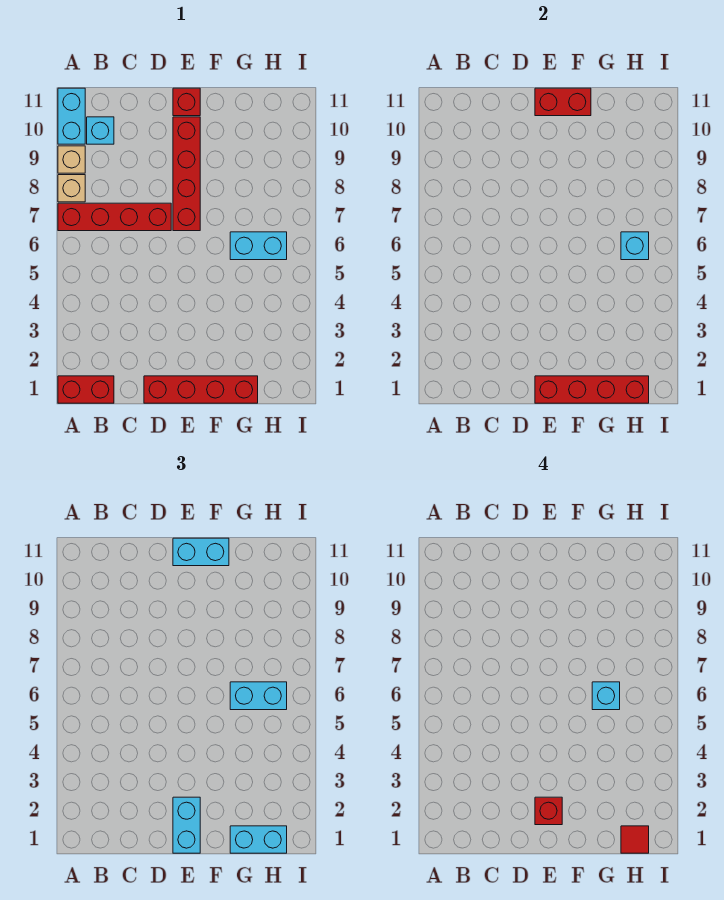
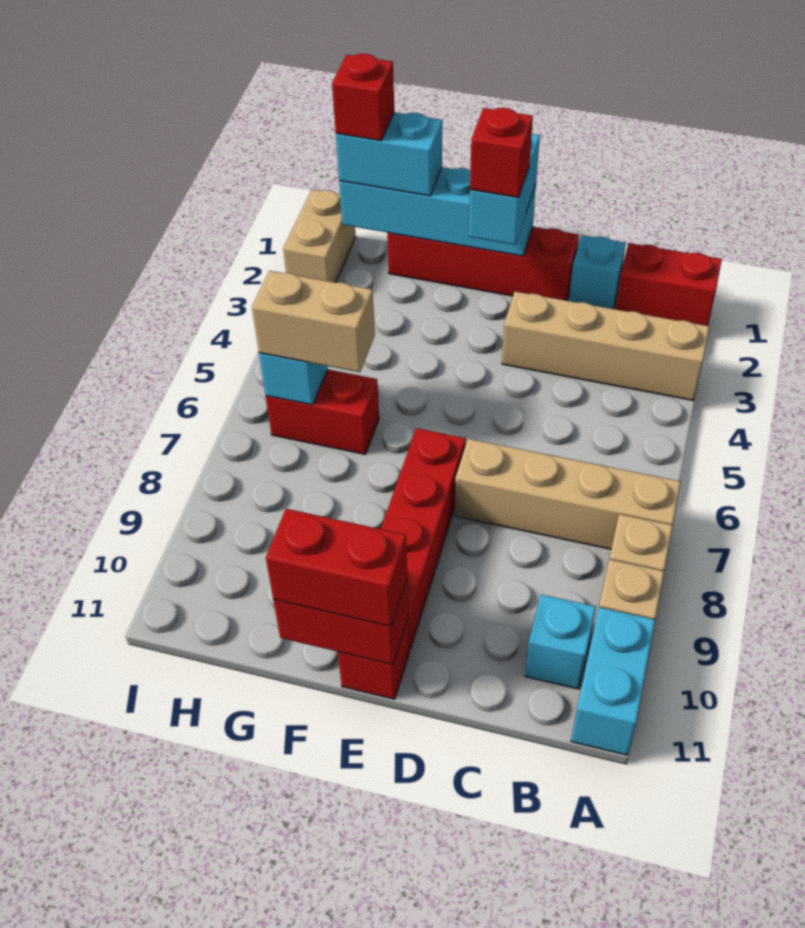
none -> tan brick A3:D3 level 1
red brick A7:D7 level 1 -> tan brick A7:D7 level 1
red brick E1:H1 level 2 -> cyan brick E1:H1 level 2
cyan brick E11:F11 level 3 -> red brick E11:F11 level 3
cyan brick G6:H6 level 1 -> red brick G6:H6 level 1
cyan brick G6:H6 level 3 -> tan brick G6:H6 level 3
cyan brick G6 level 4 -> cyan brick C1 level 1
red tile H1 level 4 -> red brick H1 level 4
none -> tan brick I1:I2 level 1

